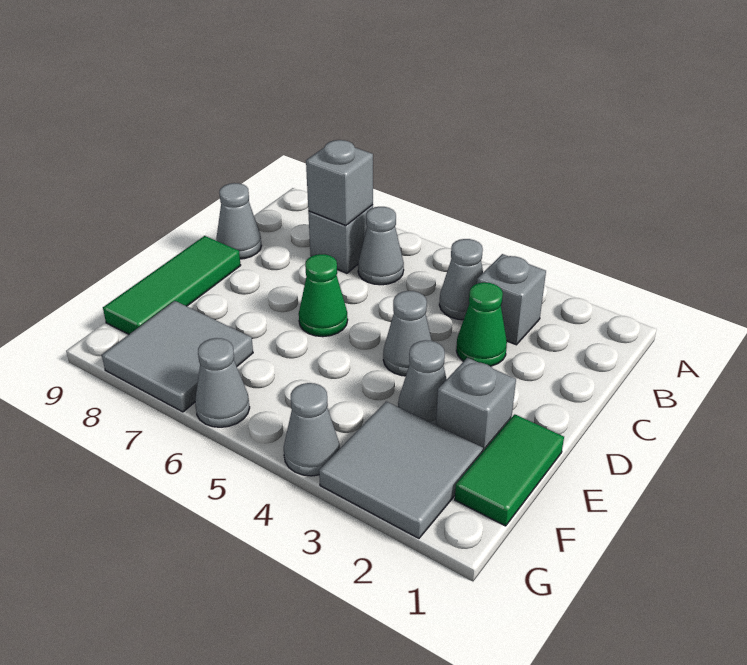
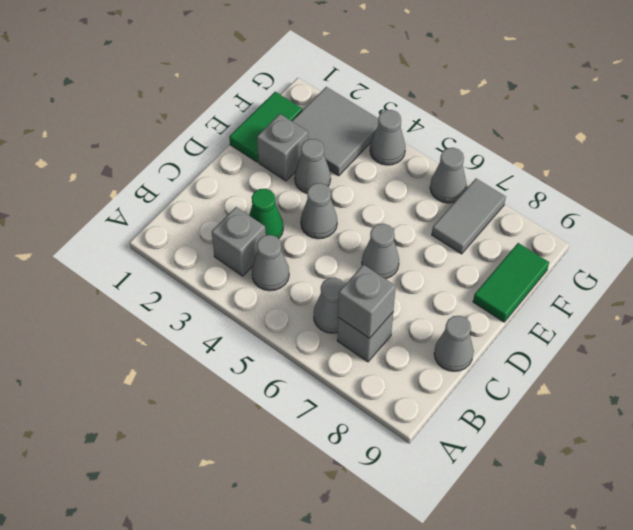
green cone D6 level 1 -> grey cone D6 level 1
green tile D9:F9 level 1 -> green tile E9:F9 level 1
grey tile F7:G8 level 1 -> grey tile F7:G7 level 1

